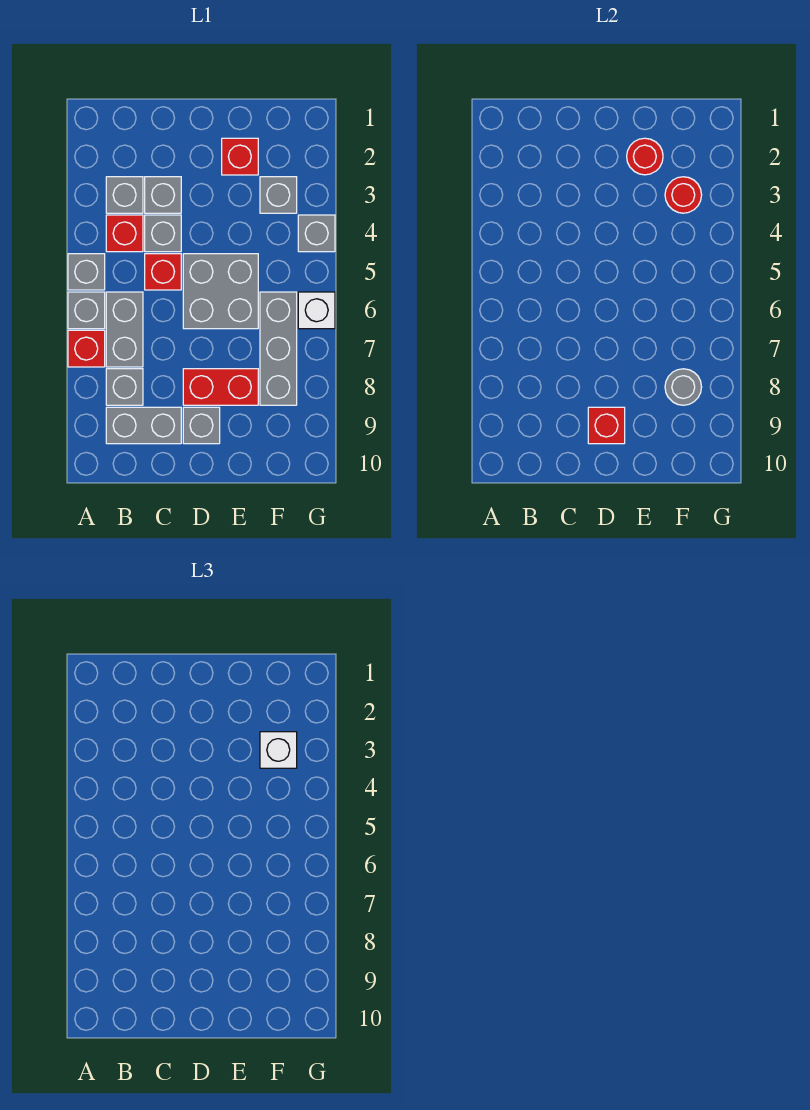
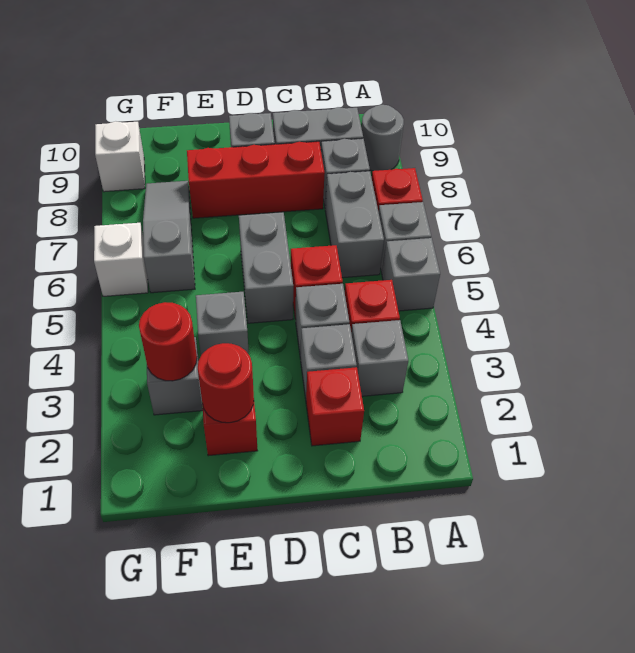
grey brick D5:E6 level 1 -> grey brick D5:D6 level 1
red brick D8:E8 level 1 -> red brick C8:E8 level 1
red brick D9 level 2 -> red brick C2 level 1
white brick F3 level 3 -> white brick G9 level 1
grey brick F6:F8 level 1 -> grey slope F6:F8 level 1 top 6
grey round brick F8 level 2 -> grey round brick A9 level 1
grey brick G4 level 1 -> grey brick E4 level 1

